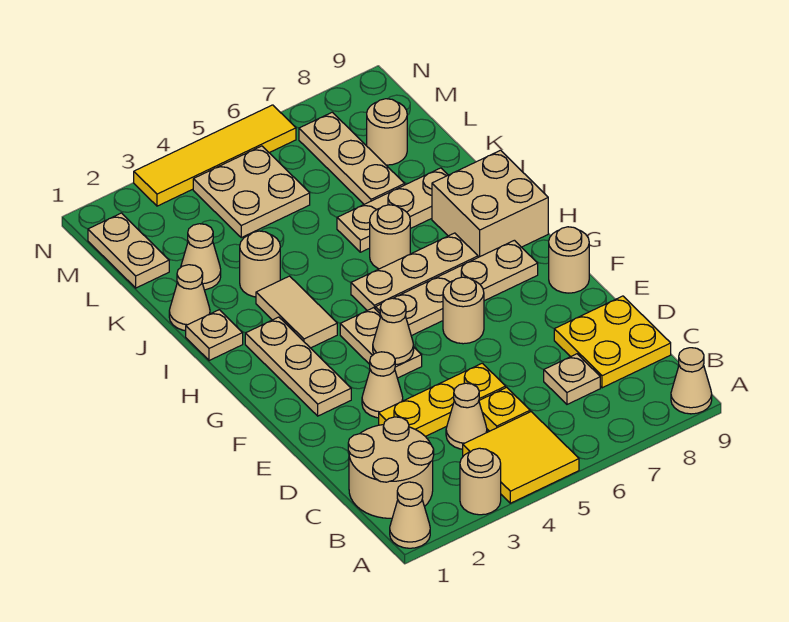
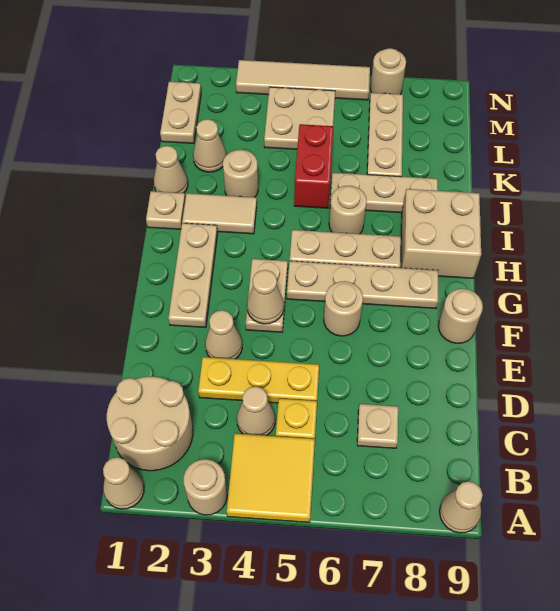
yellow plate C8:D9 level 1 -> none
tan tile H3:I3 level 1 -> tan tile I2:I3 level 1
none -> red brick J5:K5 level 1
tan round brick L8 level 1 -> tan round brick N7 level 1
yellow tile N3:N6 level 1 -> tan tile N3:N6 level 1

